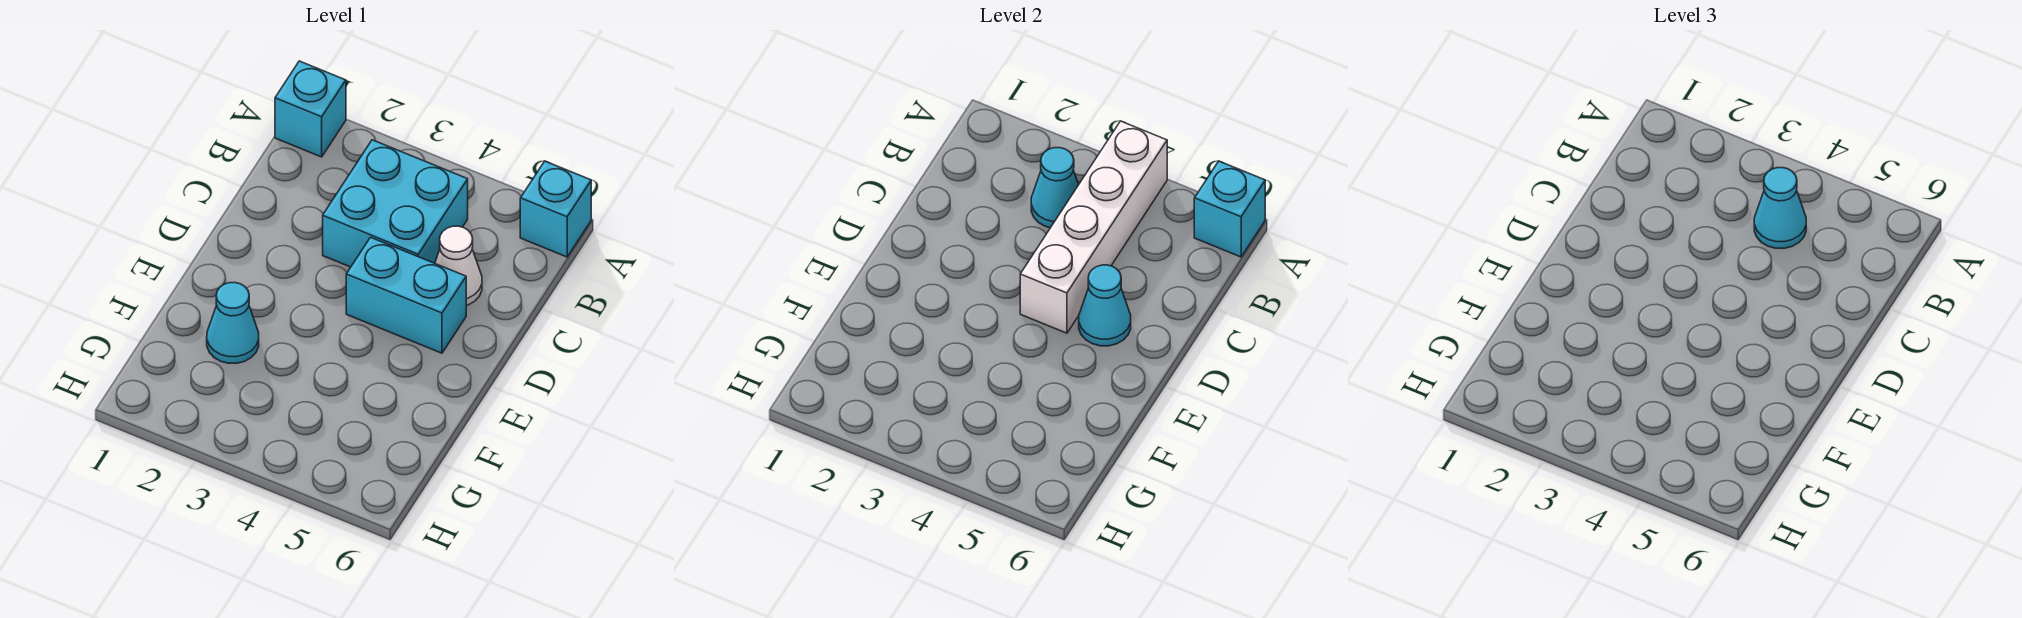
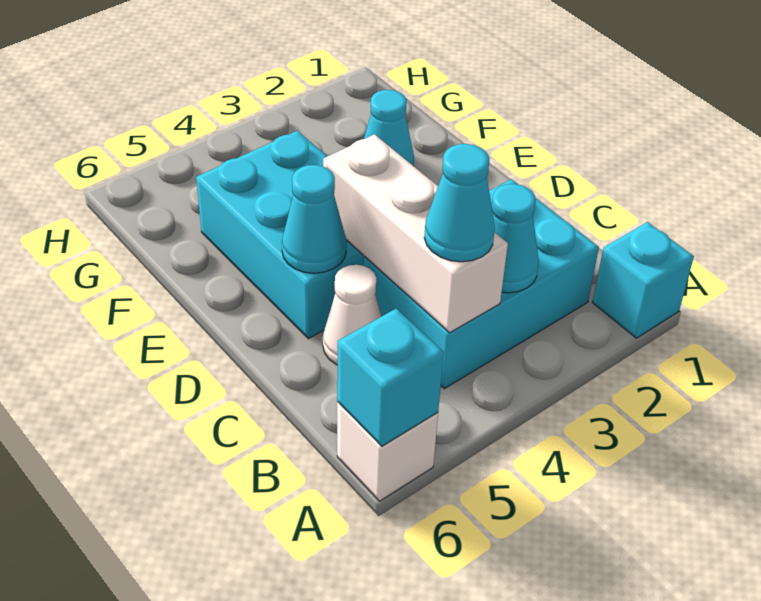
white brick A4:D4 level 2 -> white brick B4:D4 level 2
cyan brick A6 level 1 -> white brick A6 level 1
cyan brick B3:C4 level 1 -> cyan brick B2:C4 level 1
cyan brick D4:D5 level 1 -> cyan brick D4:F5 level 1

